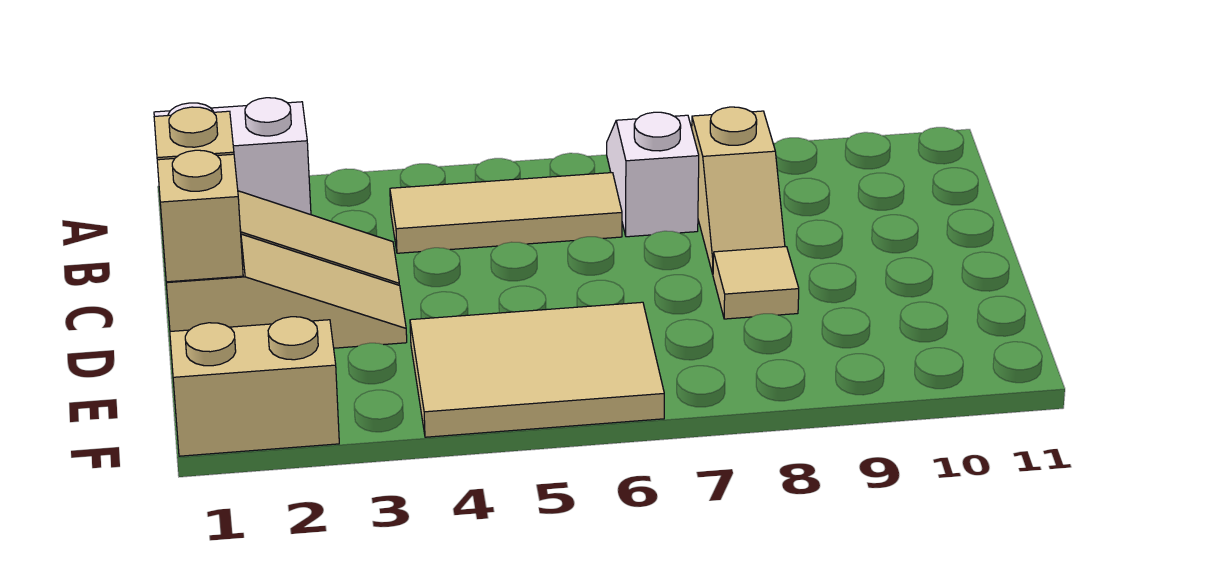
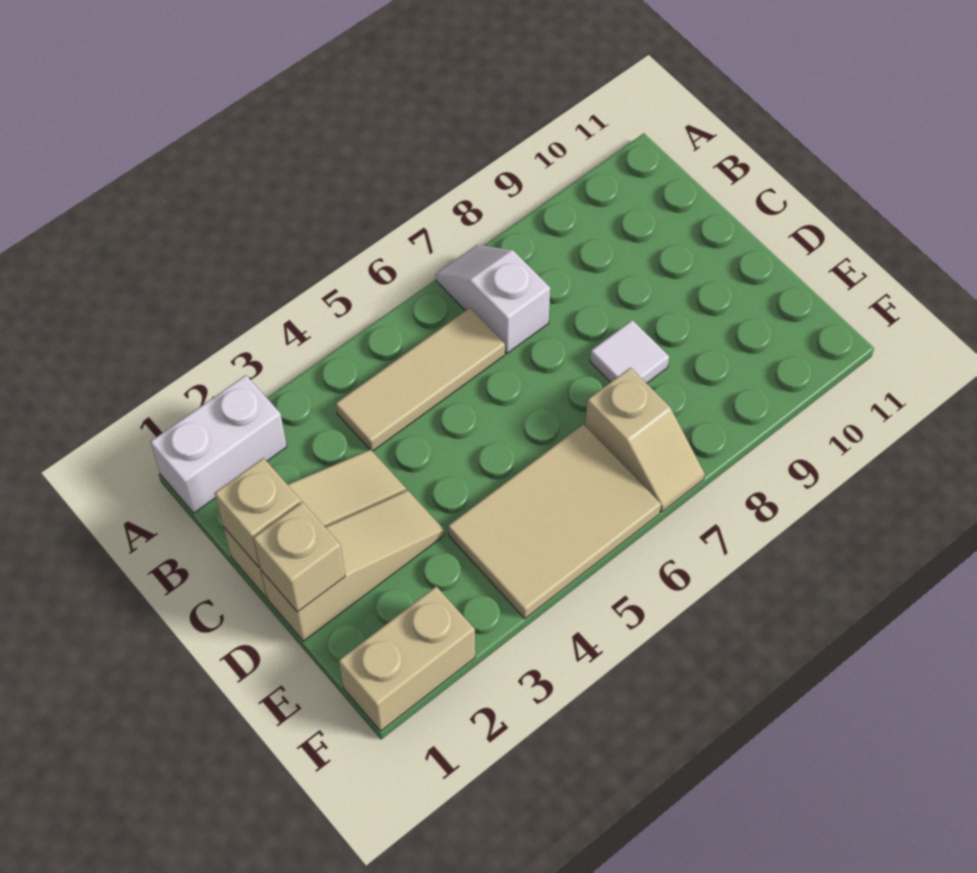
tan slope B8:C8 level 1 top B -> tan slope E7:F7 level 1 top E
tan tile D8 level 1 -> white tile D8 level 1

